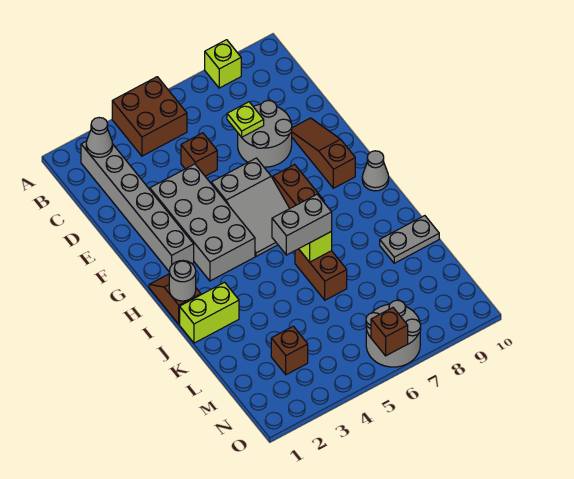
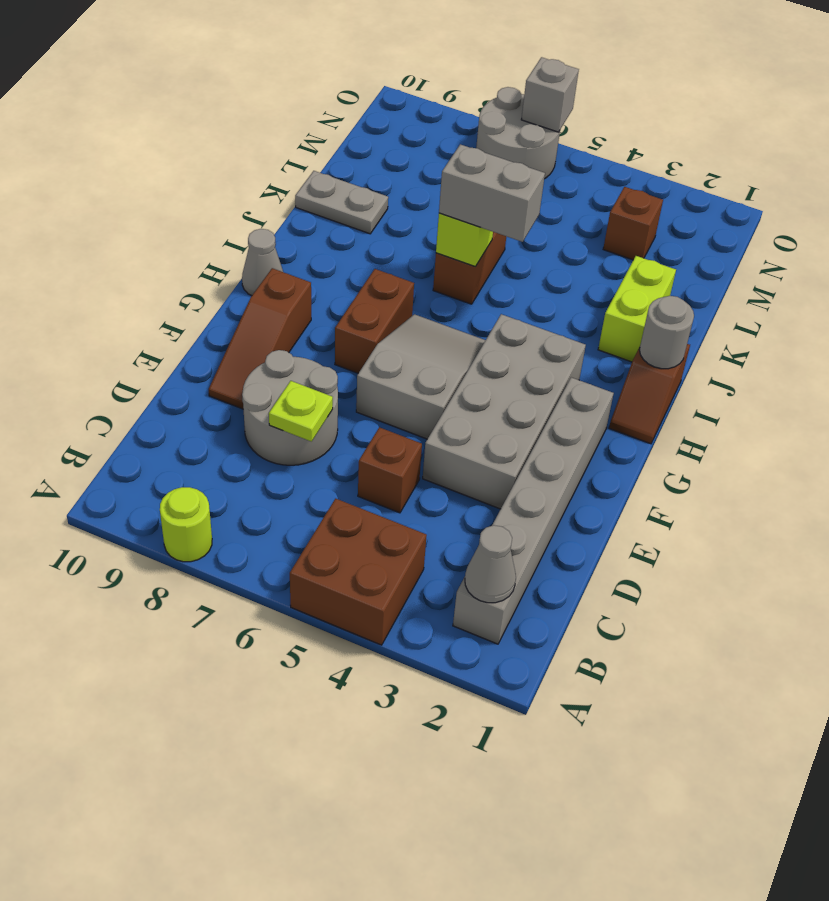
lime brick A8 level 1 -> lime round brick A8 level 1
lime brick J1:J2 level 1 -> lime brick J2:K2 level 1
brown brick O6 level 2 -> grey brick O6 level 2

